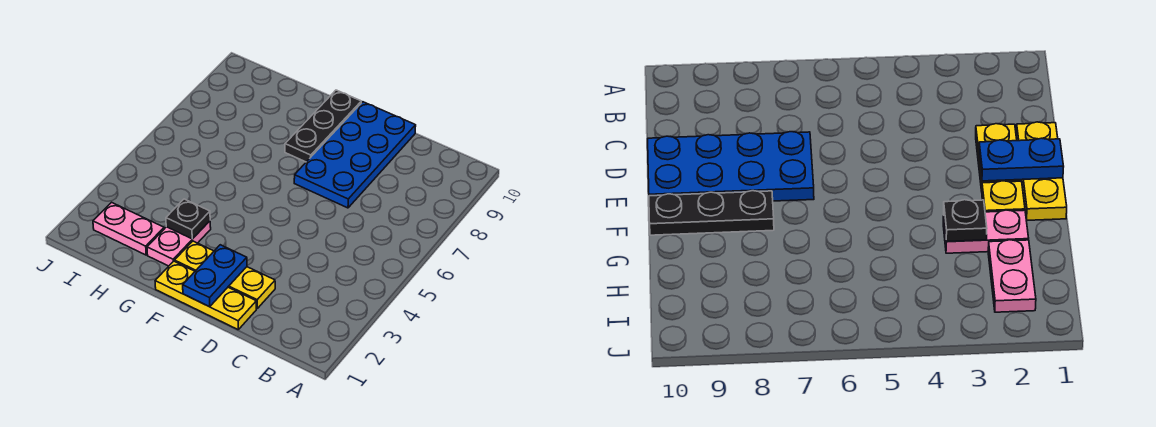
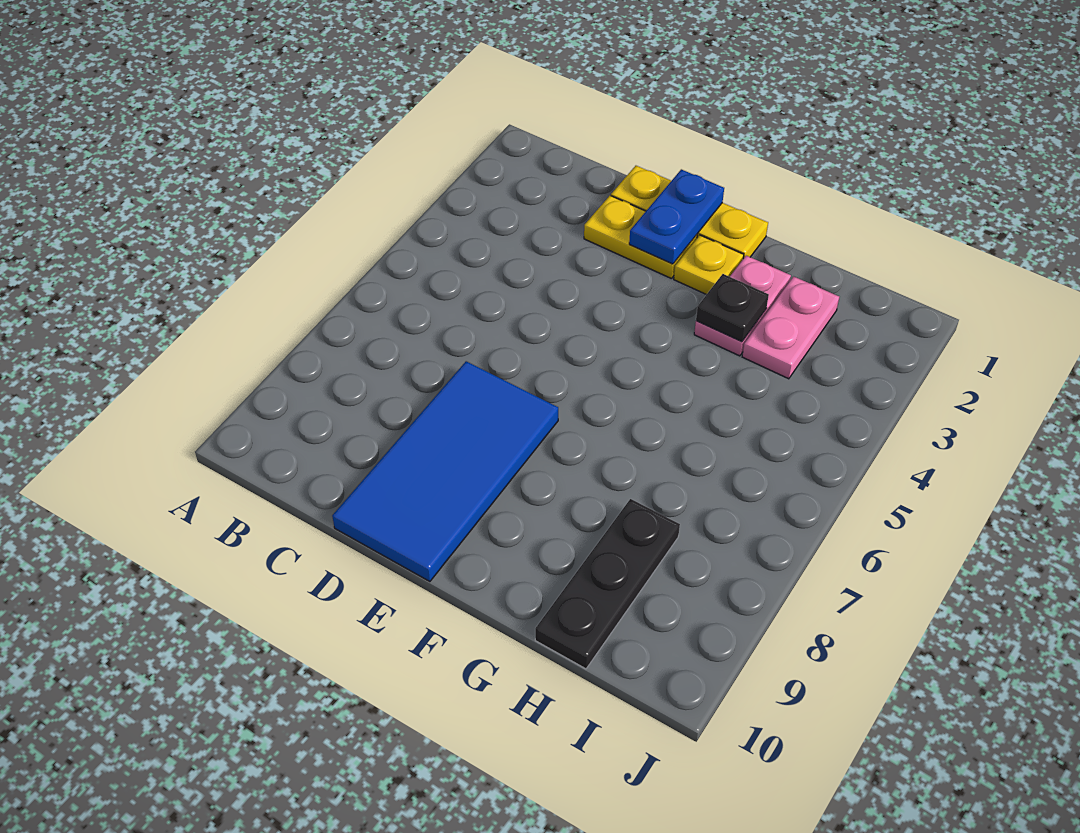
blue plate D7:E10 level 1 -> blue tile D7:E10 level 1
black plate F8:F10 level 1 -> black plate H8:H10 level 1
pink plate H2:I2 level 1 -> pink plate H2:H3 level 1

